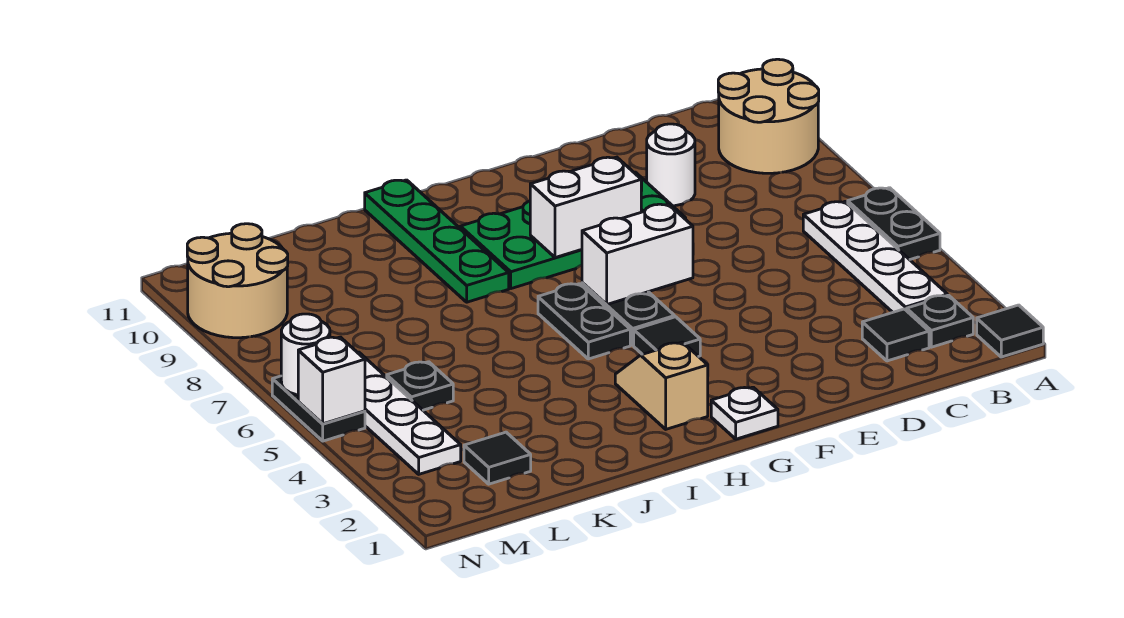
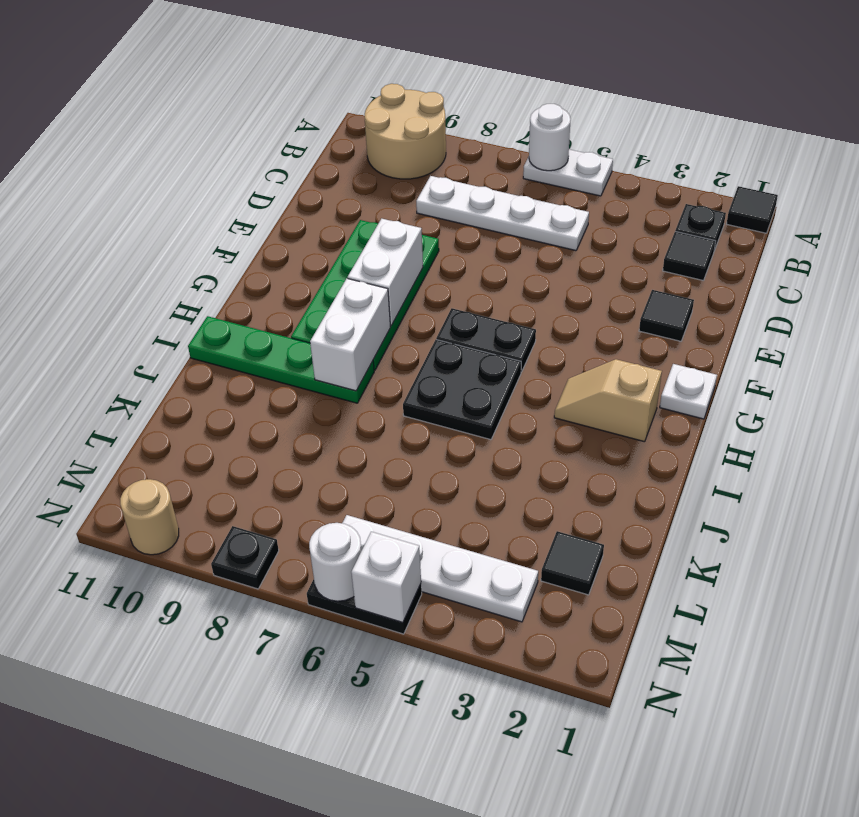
black plate A5:A6 level 1 -> white plate A5:A6 level 1
white plate B3:B6 level 1 -> white plate C5:C8 level 1
white round brick D9 level 1 -> white round brick A6 level 2
white brick F6:G6 level 2 -> white brick H8:I8 level 2
black tile G4 level 1 -> black tile E2 level 1
black plate H5:H6 level 1 -> black plate H5:I6 level 1
black plate L5 level 1 -> black plate N8 level 1
tan round brick M9:N10 level 1 -> tan round brick N10 level 1

